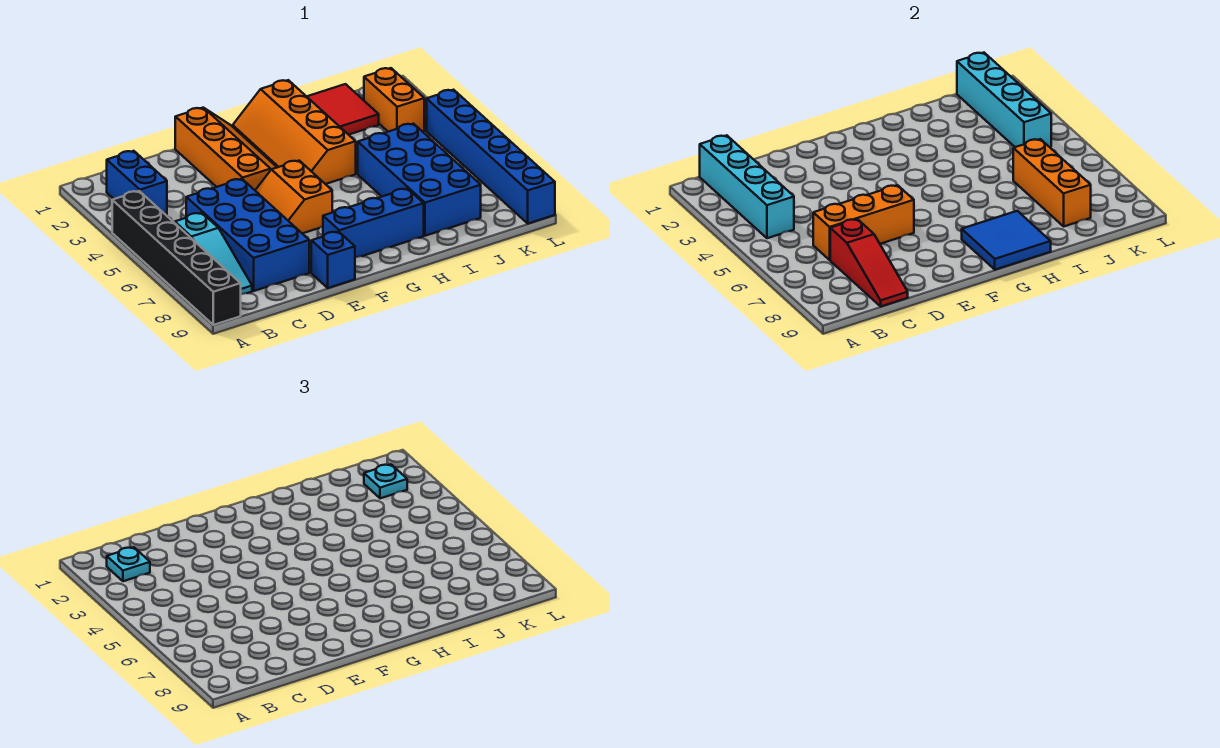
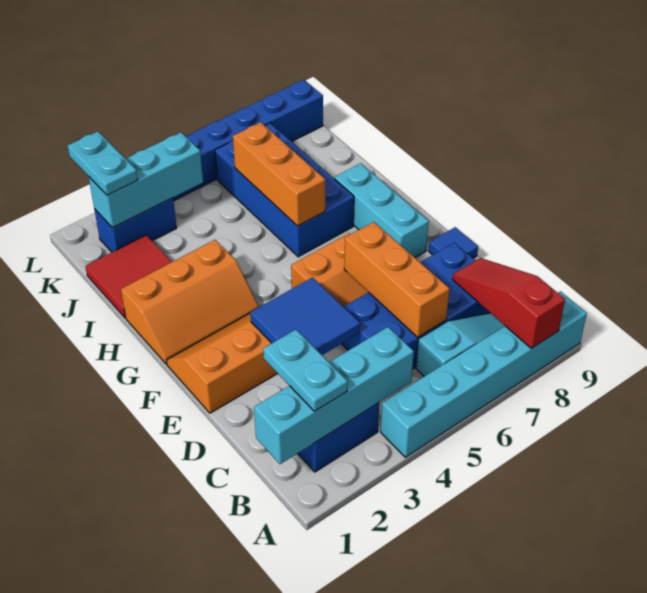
black brick A4:A9 level 1 -> cyan brick A4:A9 level 1
cyan plate B2 level 3 -> cyan plate B2:C2 level 3
red slope C7:C9 level 2 top 7 -> red slope A8:C8 level 2 top A
blue brick E9 level 1 -> blue tile E9 level 1
blue brick F8:H8 level 1 -> cyan brick F8:H8 level 1
orange slope G1:H4 level 1 top H -> orange slope G1:H3 level 1 top H
blue tile G8:H9 level 2 -> blue tile D3:E4 level 2
blue brick I5:J8 level 1 -> blue brick H6:K7 level 1
orange brick J6:J8 level 2 -> orange brick H6:J6 level 2
cyan brick K1:K4 level 2 -> cyan brick K2:K4 level 2
orange brick K2:K3 level 1 -> blue brick K2:K3 level 1
cyan plate K2 level 3 -> cyan plate K2:L2 level 3

